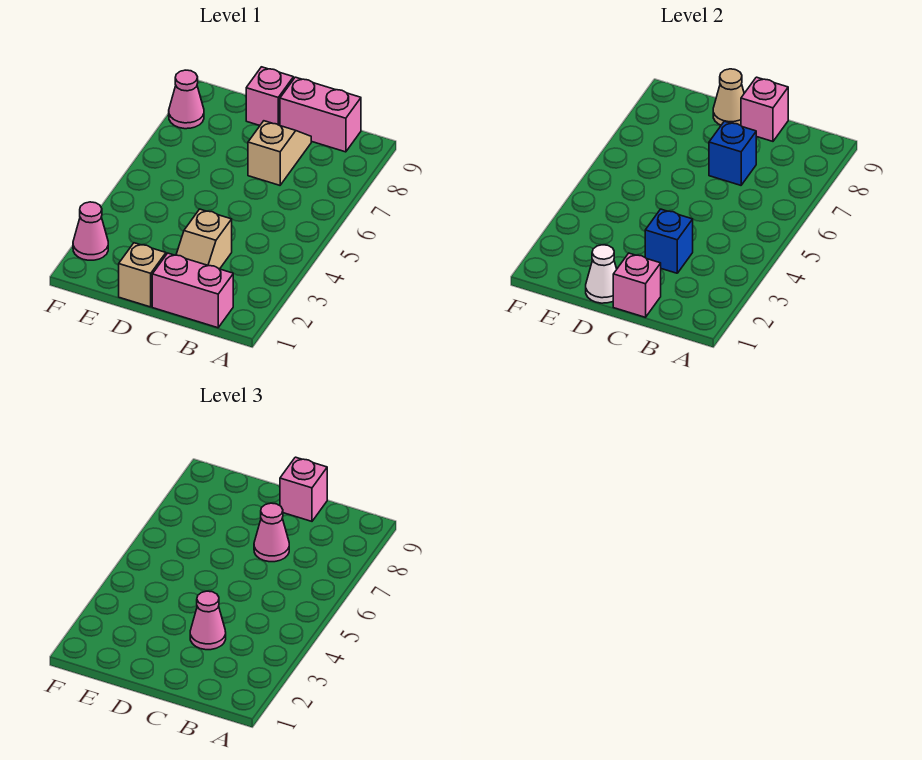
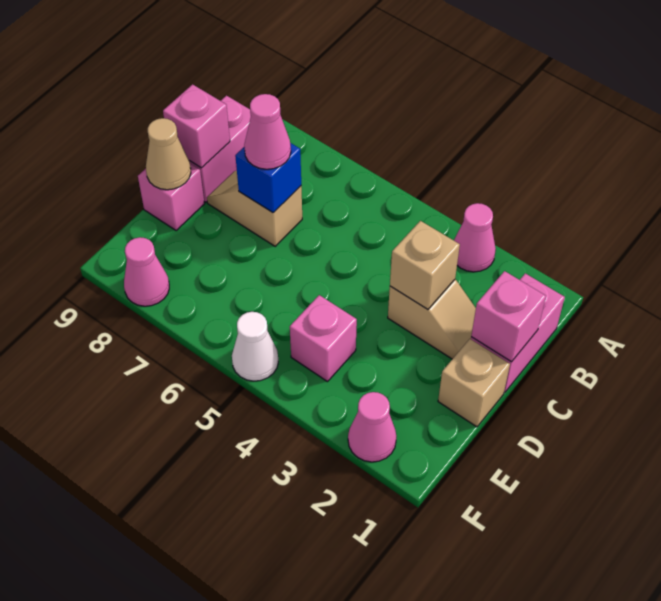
blue brick C3 level 2 -> tan brick C3 level 2
pink cone C3 level 3 -> pink cone A3 level 1
pink brick C9 level 3 -> pink brick E4 level 1
white cone D1 level 2 -> white cone F5 level 1

